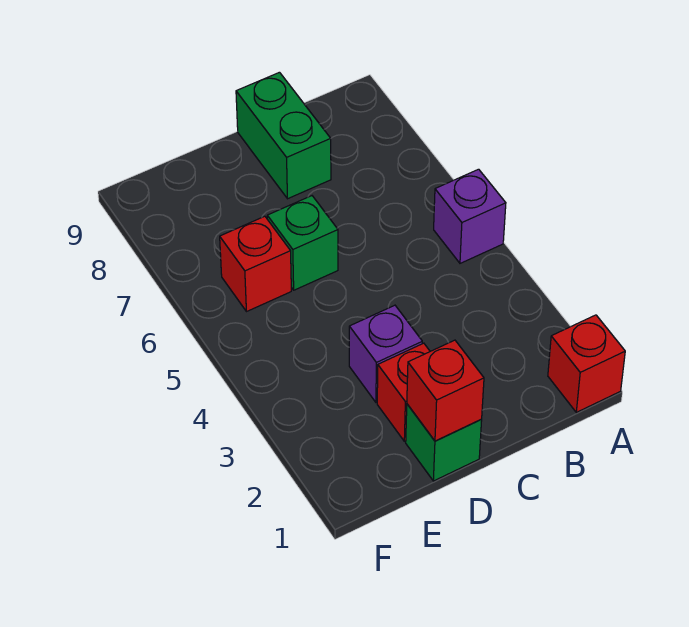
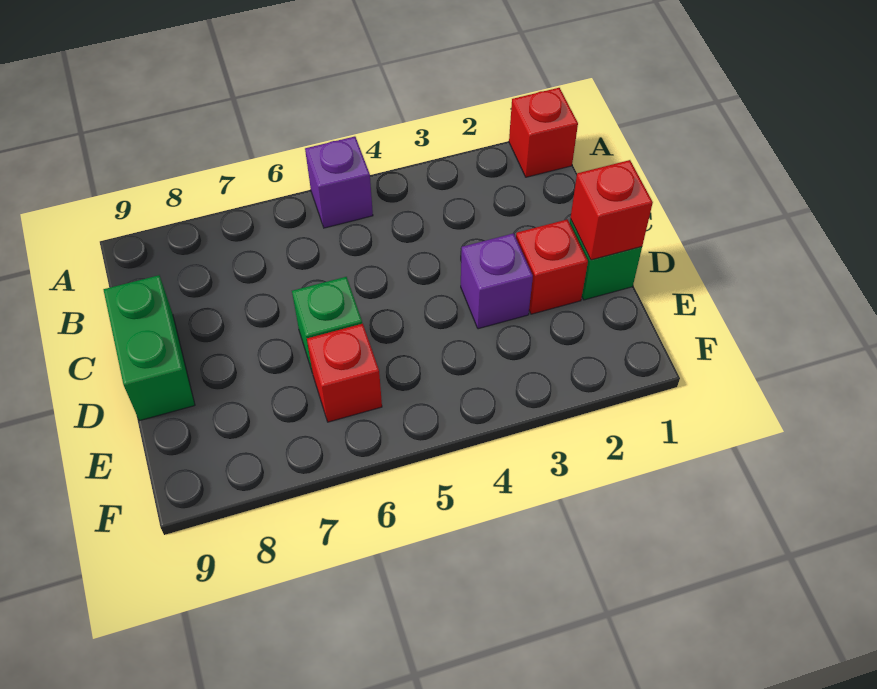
green brick C8:C9 level 1 -> green brick C9:D9 level 1

